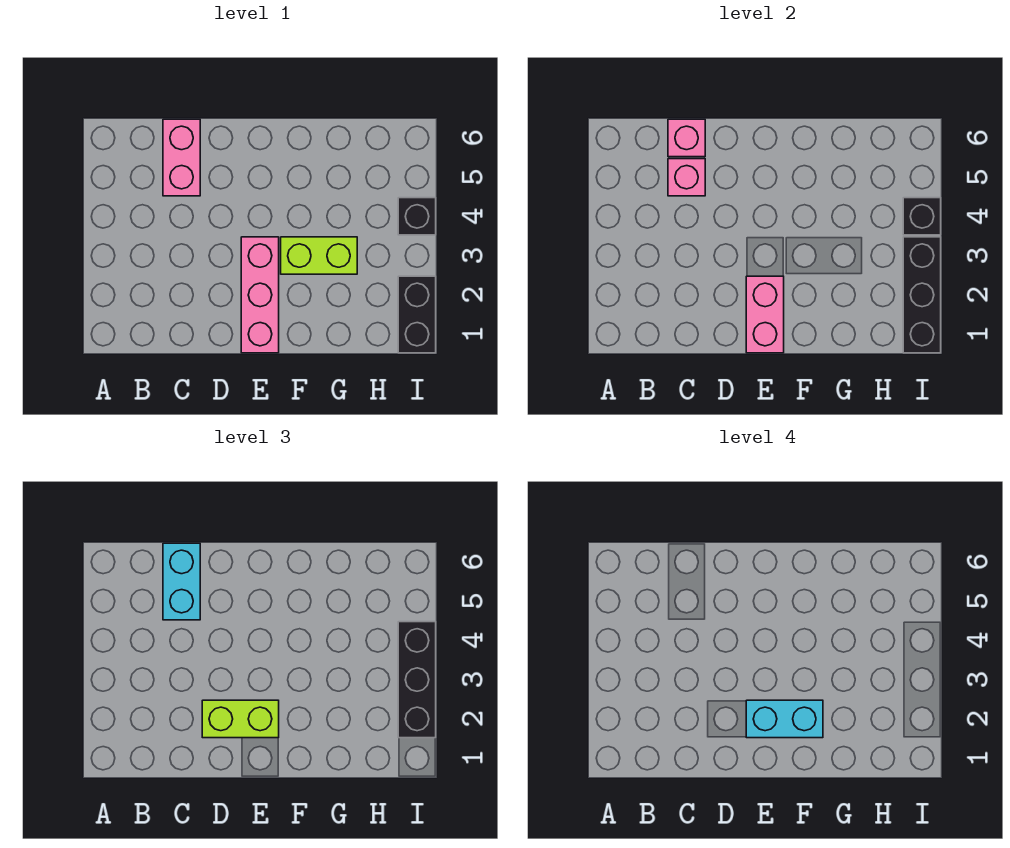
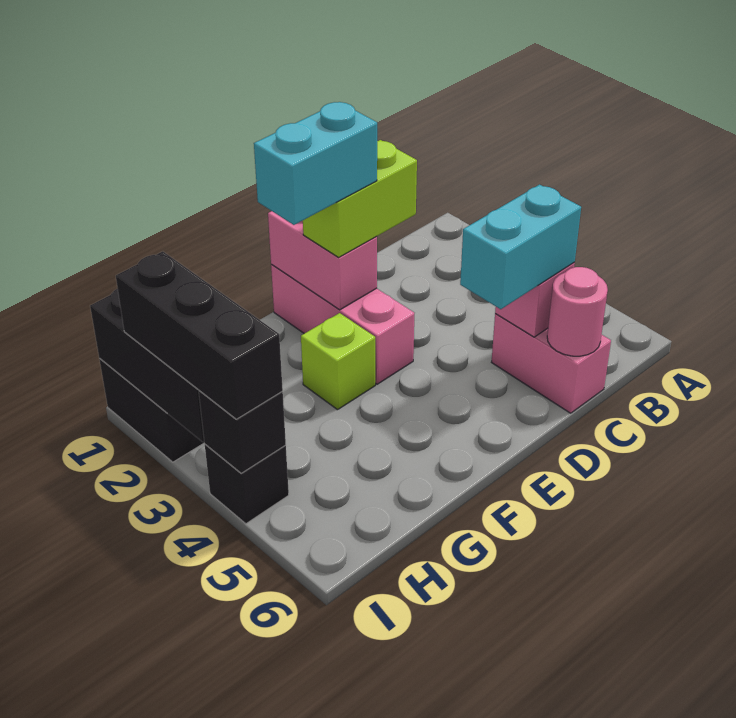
cyan brick C5:C6 level 3 -> cyan brick C5:D5 level 3
pink brick C6 level 2 -> pink round brick C6 level 2
lime brick F3:G3 level 1 -> lime brick F3 level 1

